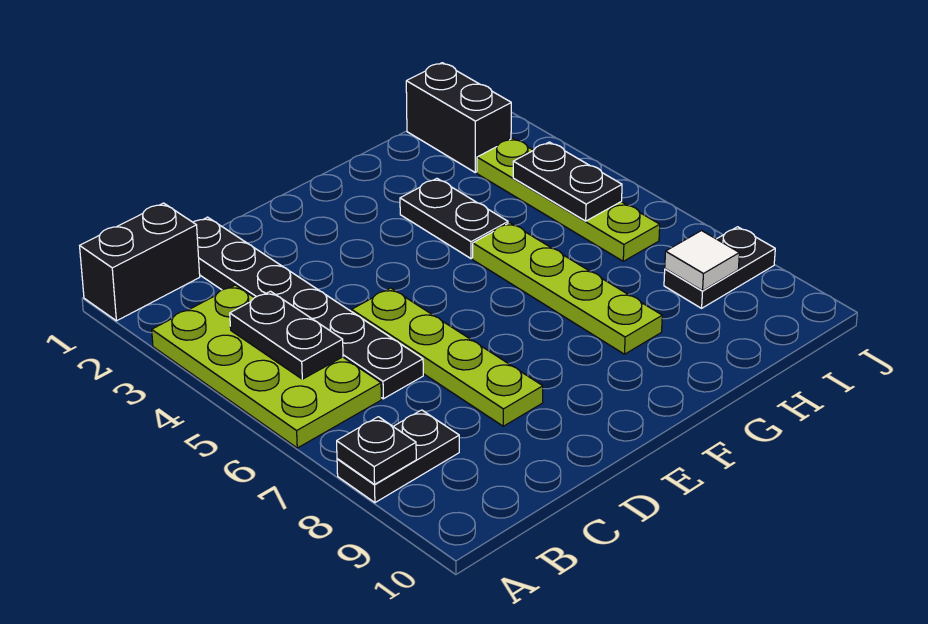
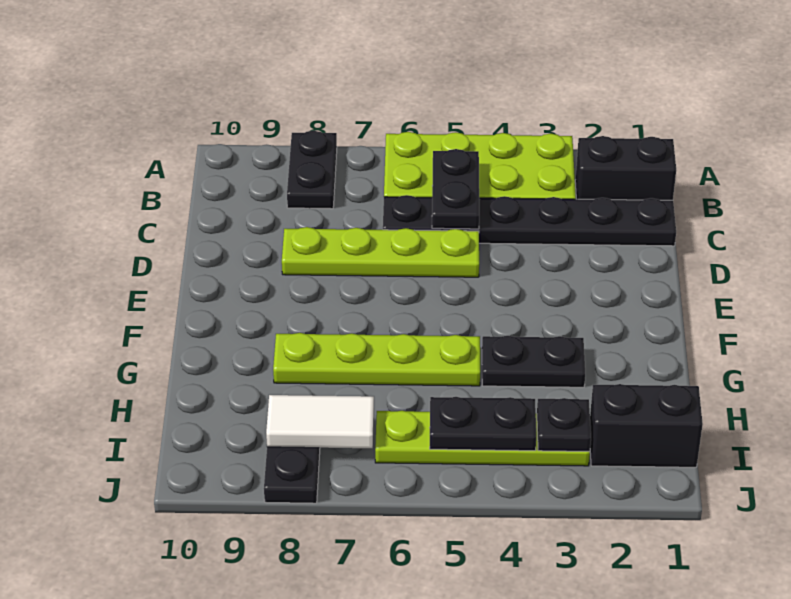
black brick A1:B1 level 1 -> black brick B1:B2 level 1
black plate A8 level 2 -> black plate I3 level 2
black plate B4:B5 level 2 -> black plate B5:C5 level 2
white tile I8 level 2 -> white tile I7:I8 level 2

